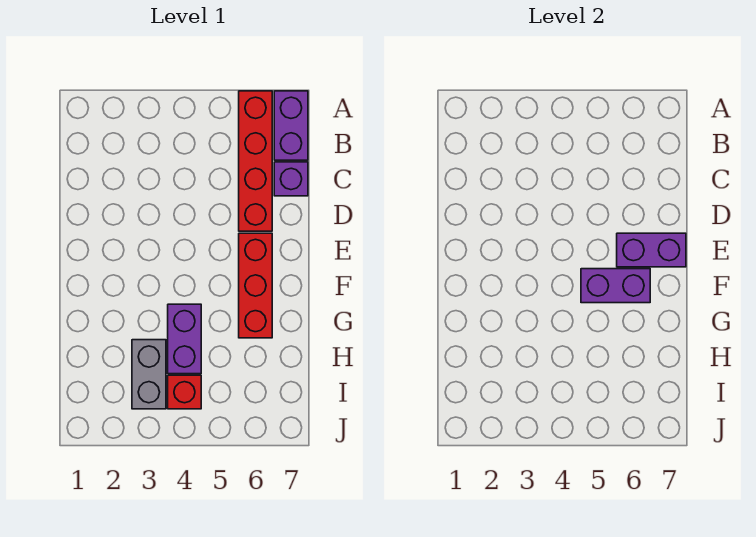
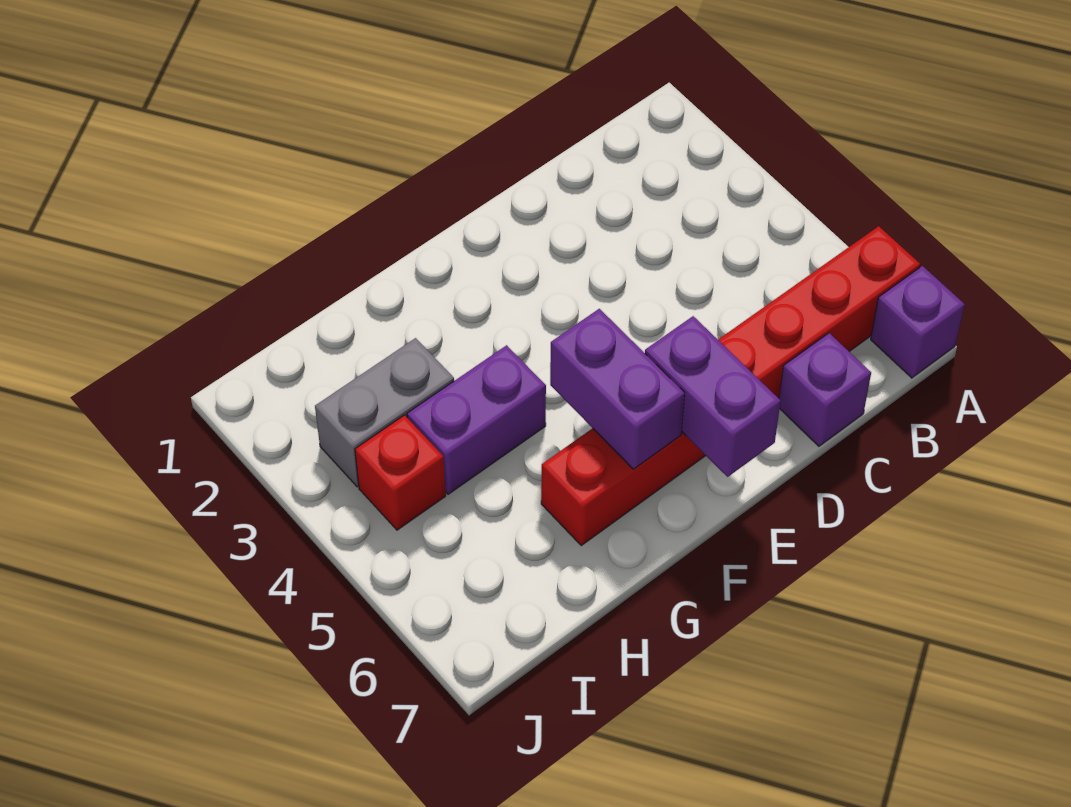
purple brick A7:B7 level 1 -> purple brick A7 level 1

